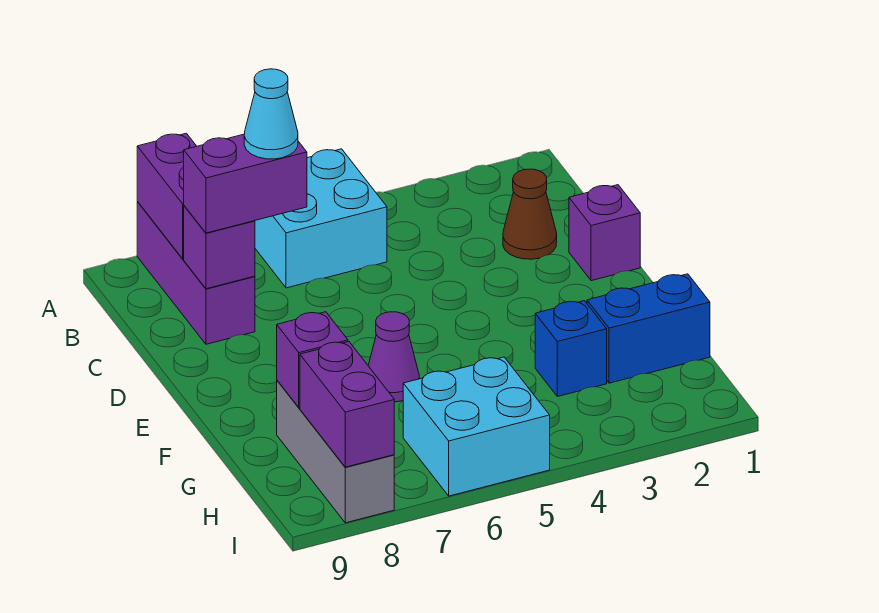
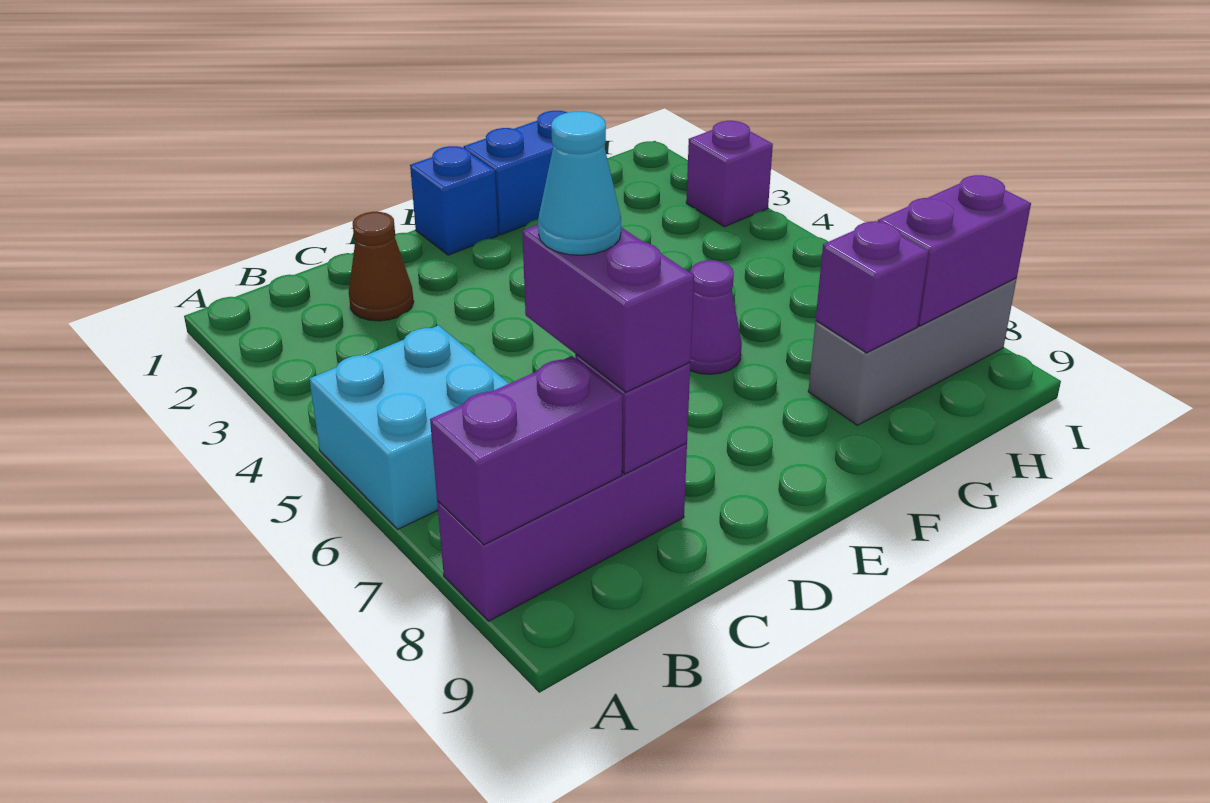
purple brick D1 level 1 -> purple brick I3 level 1
blue brick G1:G2 level 1 -> blue brick F1:G1 level 1
blue brick G3 level 1 -> blue brick E1 level 1
cyan brick H5:I6 level 1 -> none

